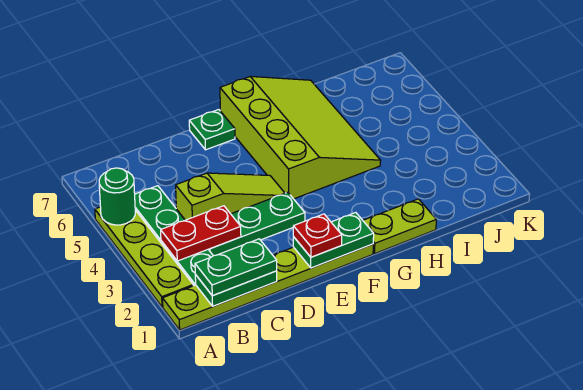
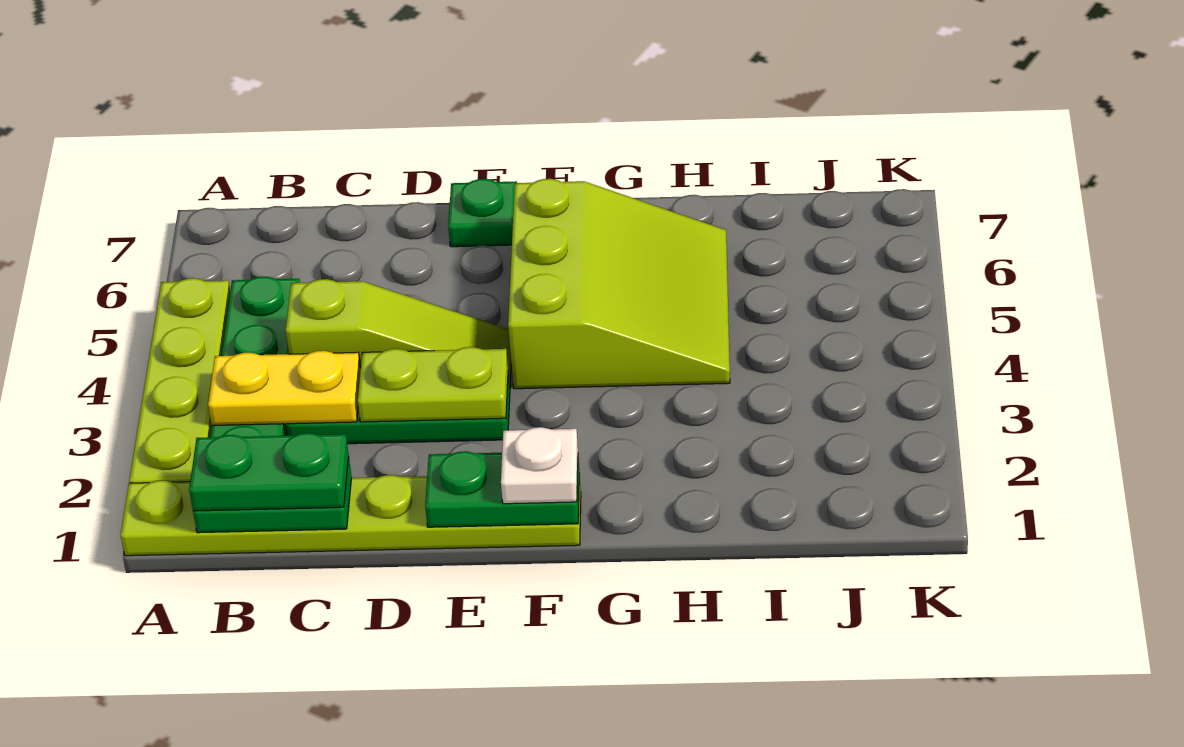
green round brick A5 level 2 -> none
red plate B3:C3 level 2 -> yellow plate B3:C3 level 2
red plate E1 level 3 -> none
none -> white plate F1 level 3
lime slope F4:H7 level 1 top F -> lime slope F4:H6 level 1 top F
lime plate G1:H1 level 1 -> lime plate D3:E3 level 2

